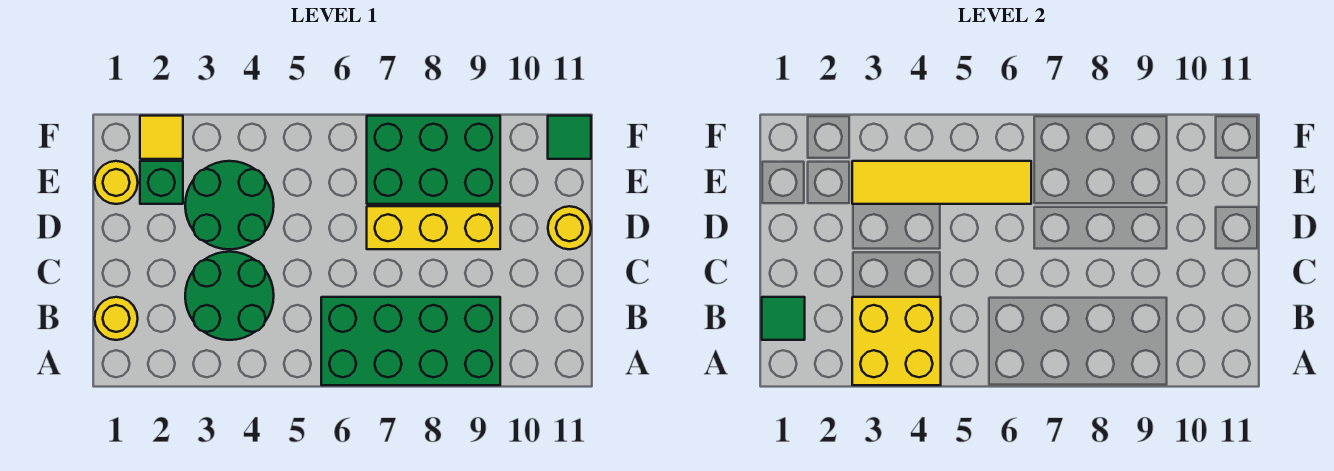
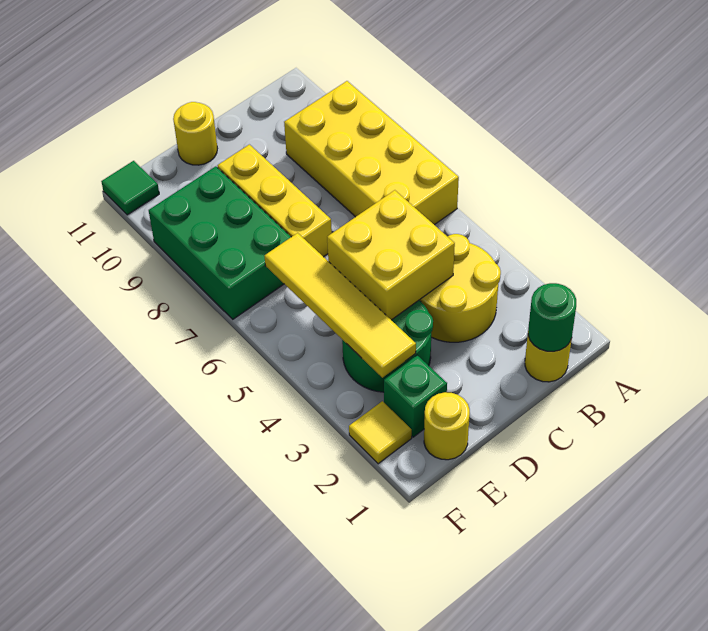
yellow brick A3:B4 level 2 -> yellow brick C4:D5 level 2
green brick A6:B9 level 1 -> yellow brick A6:B9 level 1
green tile B1 level 2 -> green round brick B1 level 2
green round brick B3:C4 level 1 -> yellow round brick B3:C4 level 1

